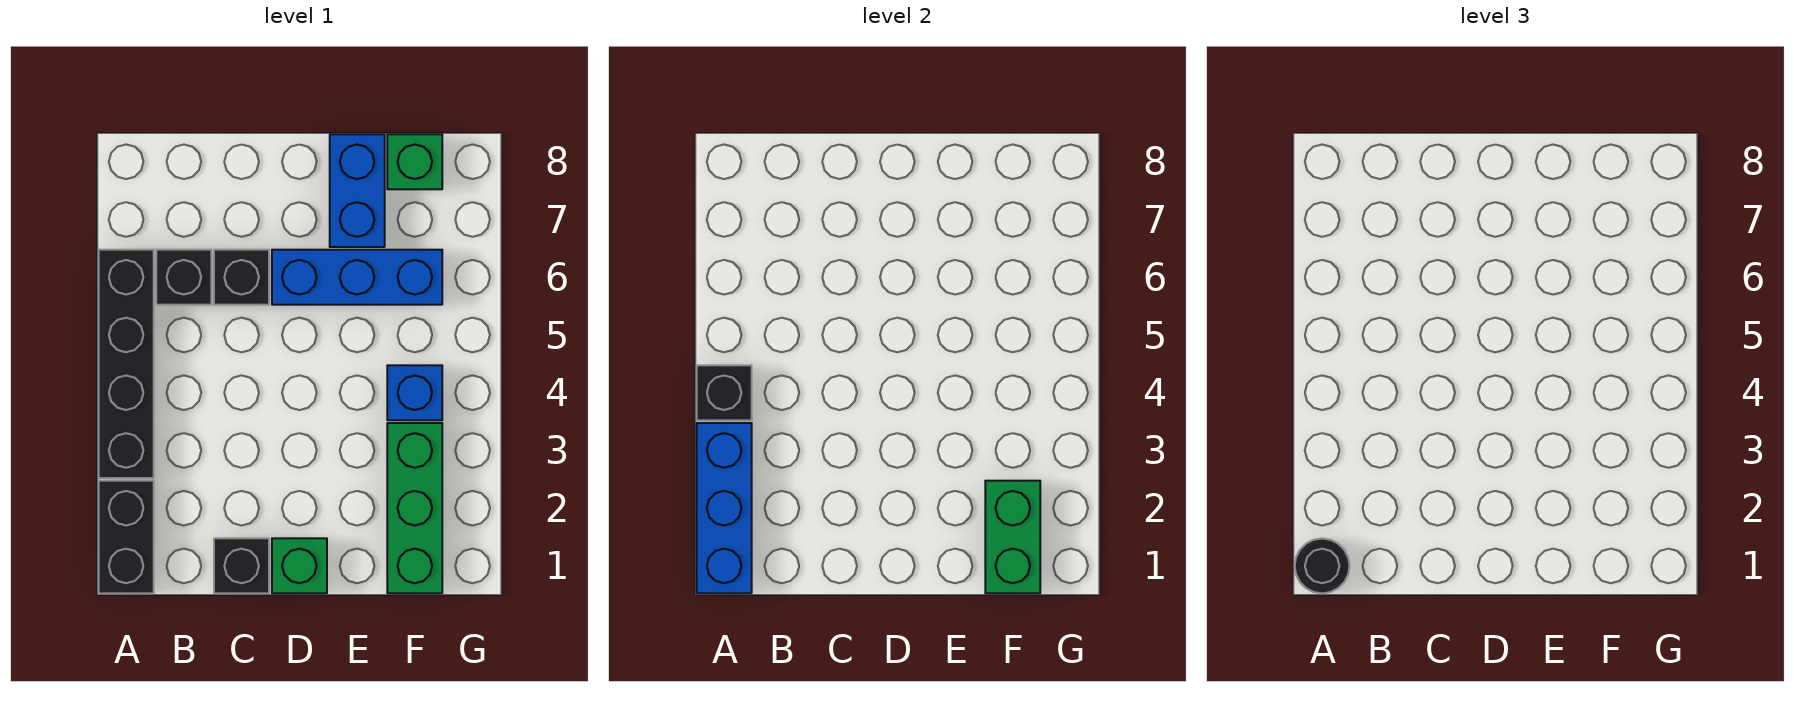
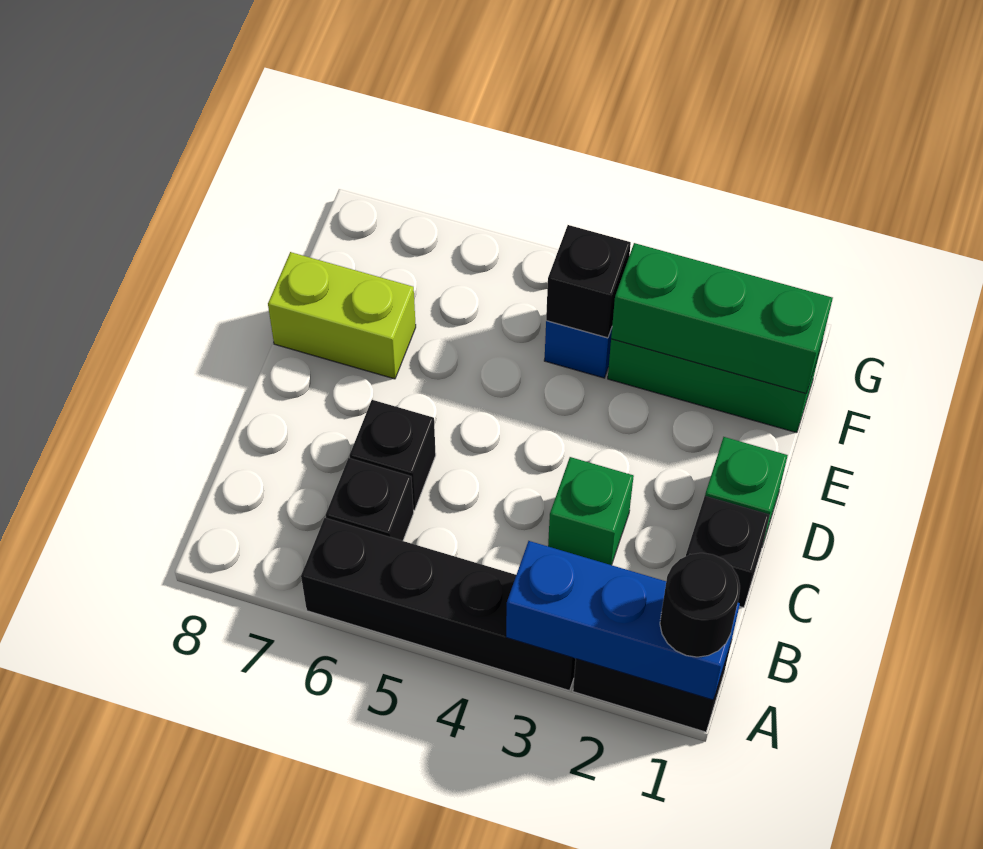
black brick A4 level 2 -> black brick F4 level 2
blue brick D6:F6 level 1 -> none
blue brick E7:E8 level 1 -> lime brick E7:E8 level 1
green brick F1:F2 level 2 -> green brick F1:F3 level 2
green brick F8 level 1 -> green brick C3 level 1

